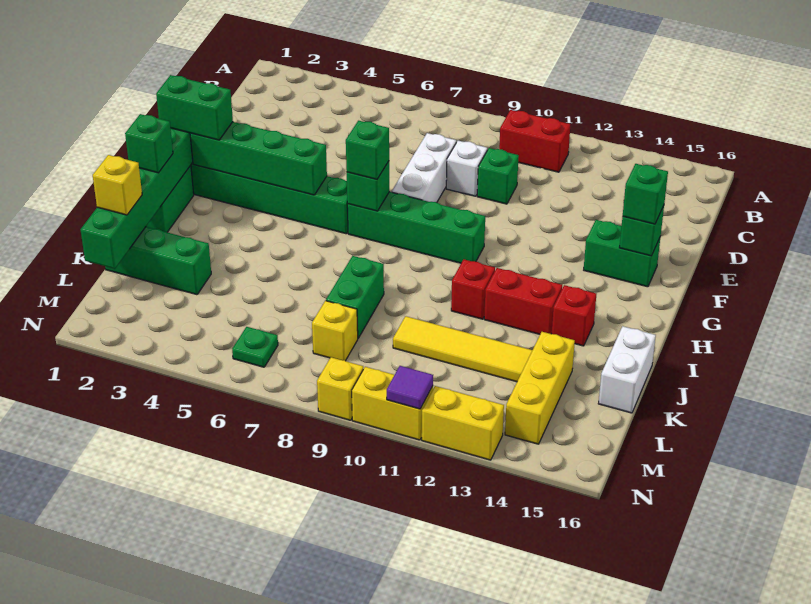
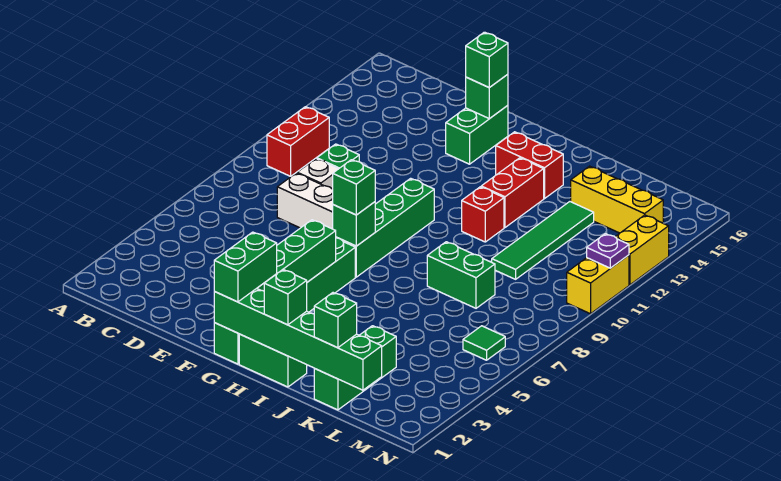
red brick I14 level 1 -> red brick H14:I14 level 1
white brick J16:K16 level 1 -> none
yellow brick K1 level 3 -> green brick K1 level 3
yellow tile K10:K13 level 1 -> green tile K10:K13 level 1
yellow brick L8 level 1 -> none
green plate M6 level 1 -> green tile M6 level 1
yellow brick N9 level 1 -> none
purple tile N11 level 2 -> purple plate N11 level 2

